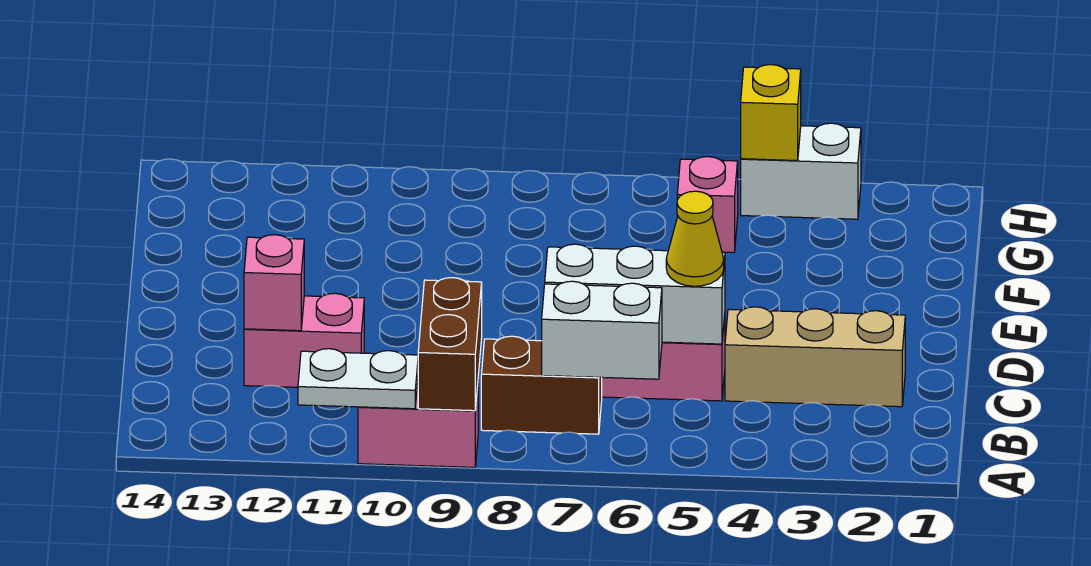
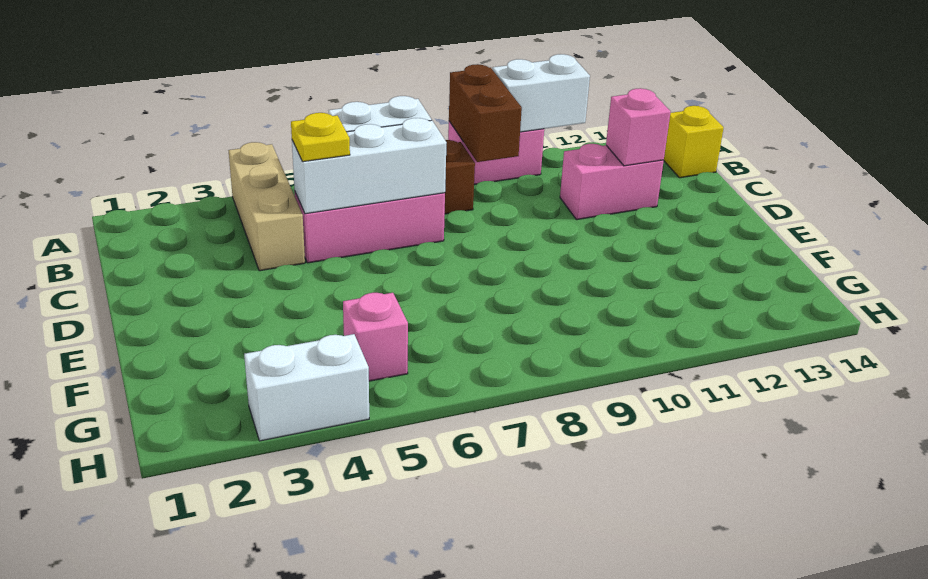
white plate A10:A11 level 2 -> white brick A10:A11 level 2
tan brick C2:C4 level 1 -> tan brick A4:C4 level 1
yellow cone C5 level 3 -> yellow plate C5 level 3
yellow brick H4 level 2 -> yellow brick B14 level 1

